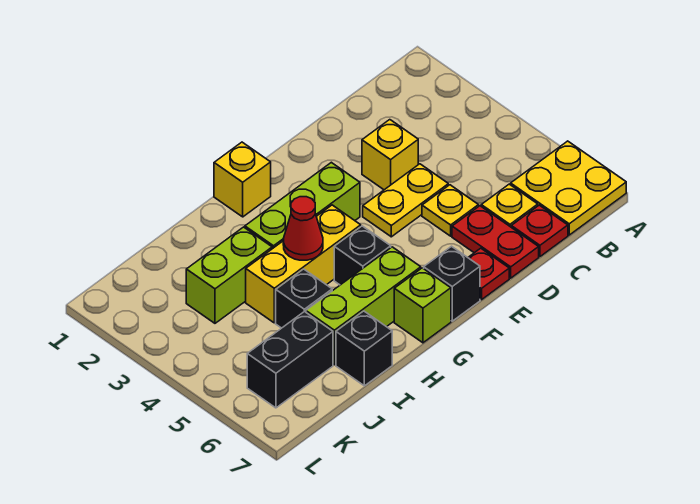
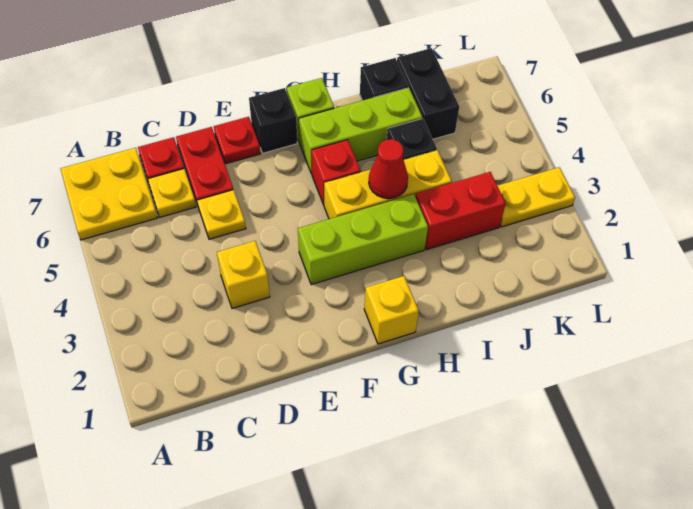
yellow plate D4:E4 level 1 -> yellow plate K3:L3 level 1
black brick G5 level 1 -> red brick G5 level 1
lime brick I3:J3 level 1 -> red brick I3:J3 level 1
black brick J6:K6 level 1 -> black brick J6:J7 level 1

